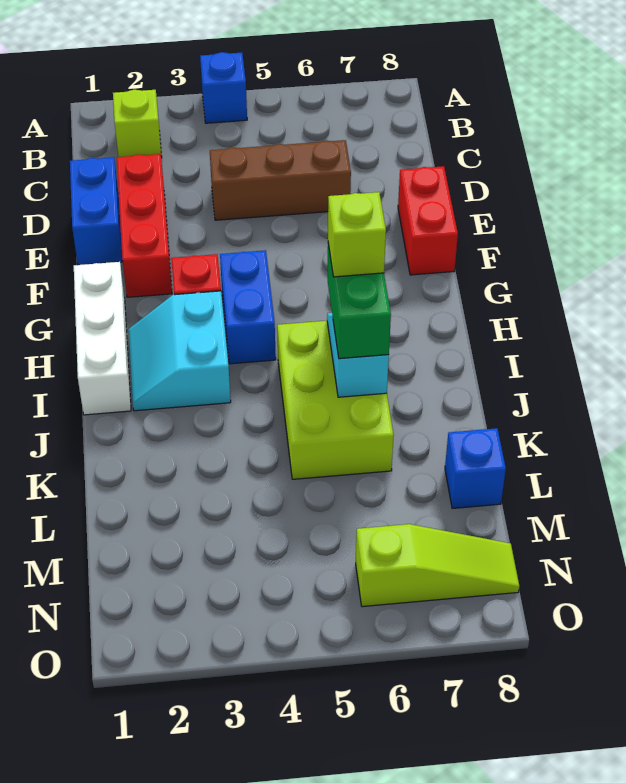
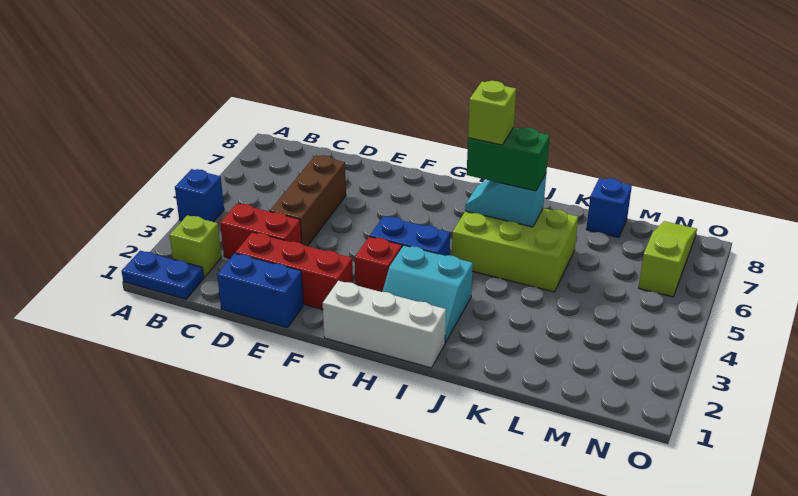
none -> blue plate A1:B1 level 1
red brick E8:F8 level 1 -> red brick C3:D3 level 1

